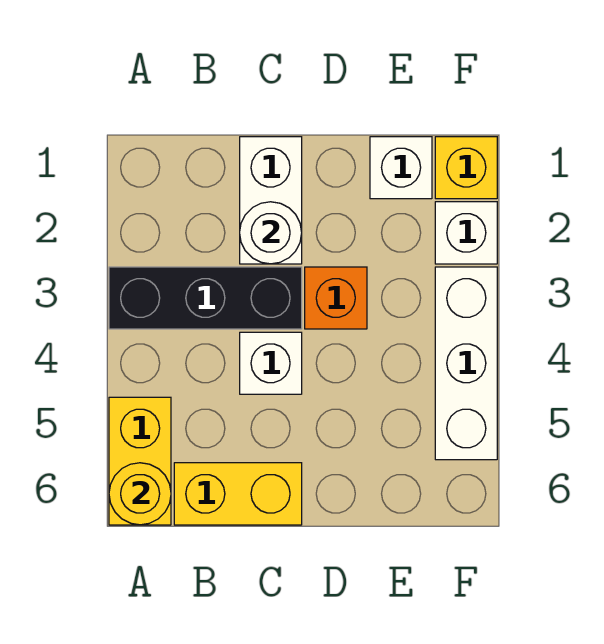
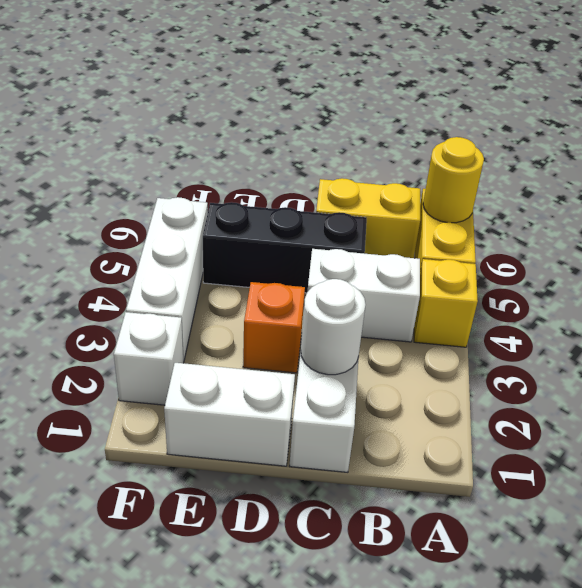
black brick A3:C3 level 1 -> black brick C5:E5 level 1
white brick C4 level 1 -> white brick B4:C4 level 1
white brick E1 level 1 -> white brick D1:E1 level 1
yellow brick F1 level 1 -> yellow brick A4 level 1

